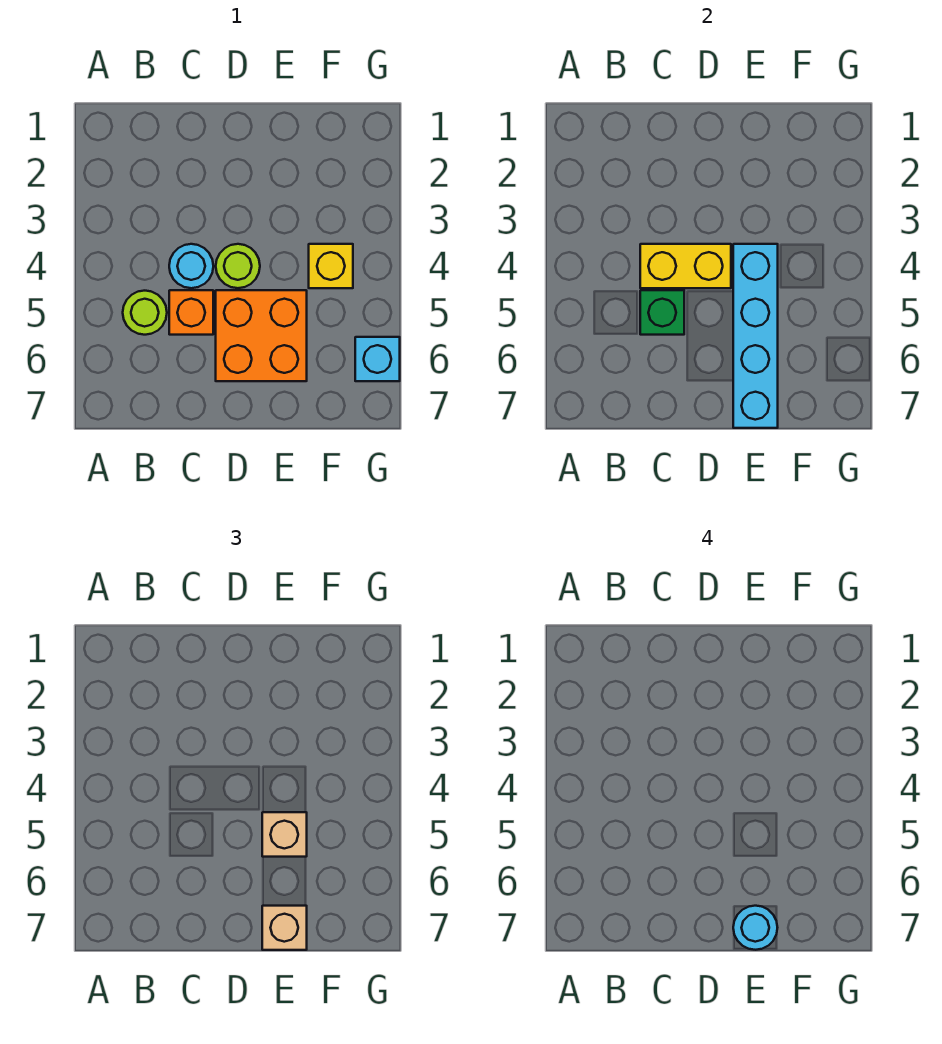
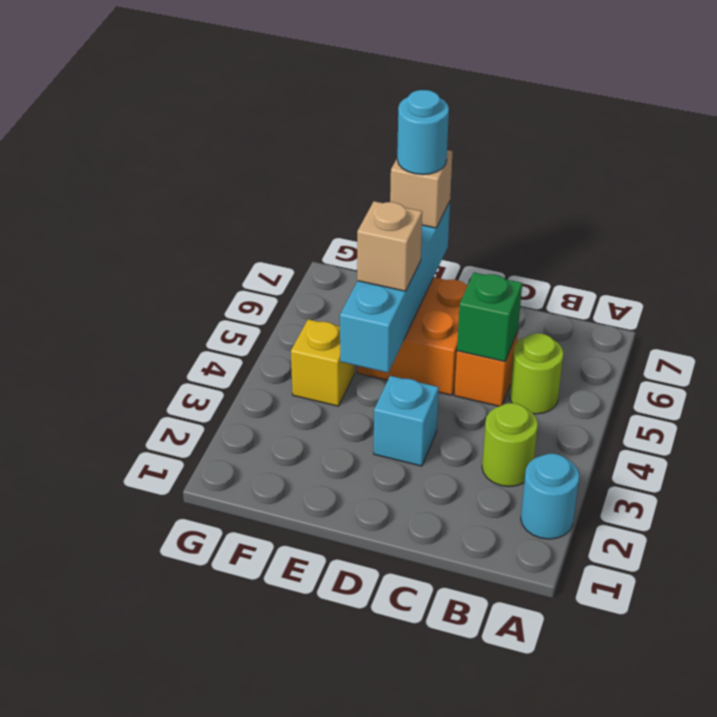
cyan round brick C4 level 1 -> cyan round brick A2 level 1
yellow brick C4:D4 level 2 -> none
lime round brick D4 level 1 -> lime round brick B3 level 1
cyan brick G6 level 1 -> cyan brick D3 level 1

